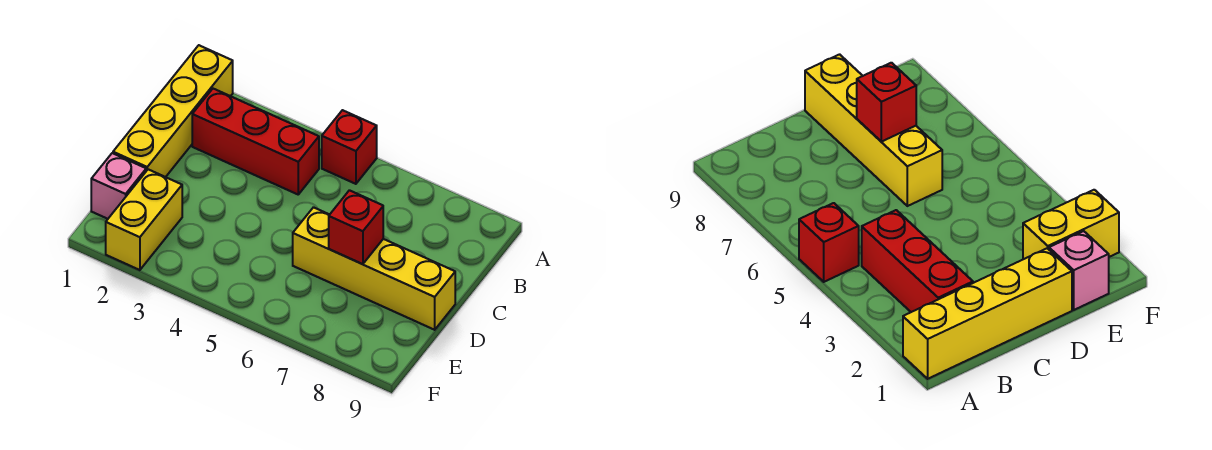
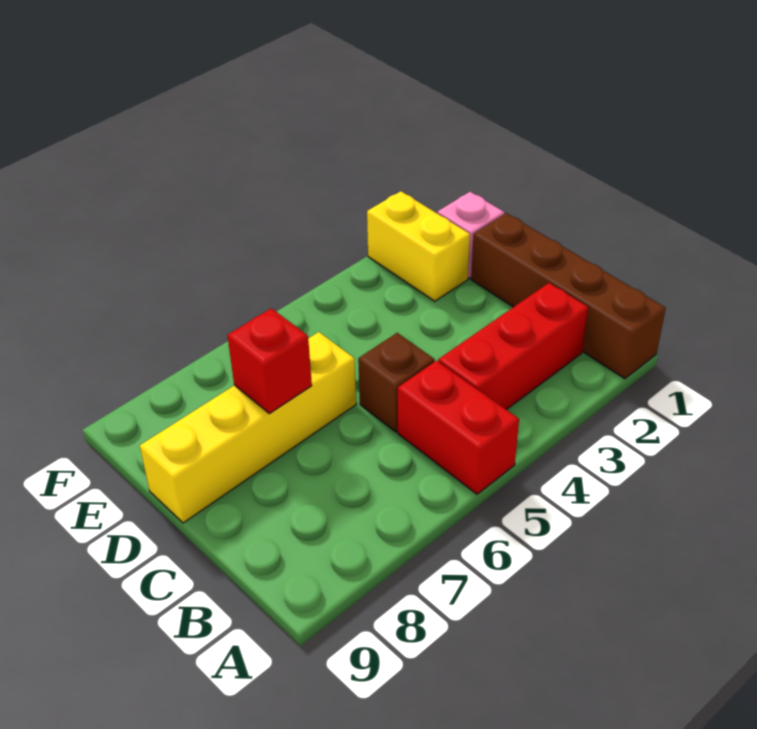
yellow brick A1:D1 level 1 -> brown brick A1:D1 level 1
red brick A5 level 1 -> red brick A5:B5 level 1
none -> brown brick C5 level 1

